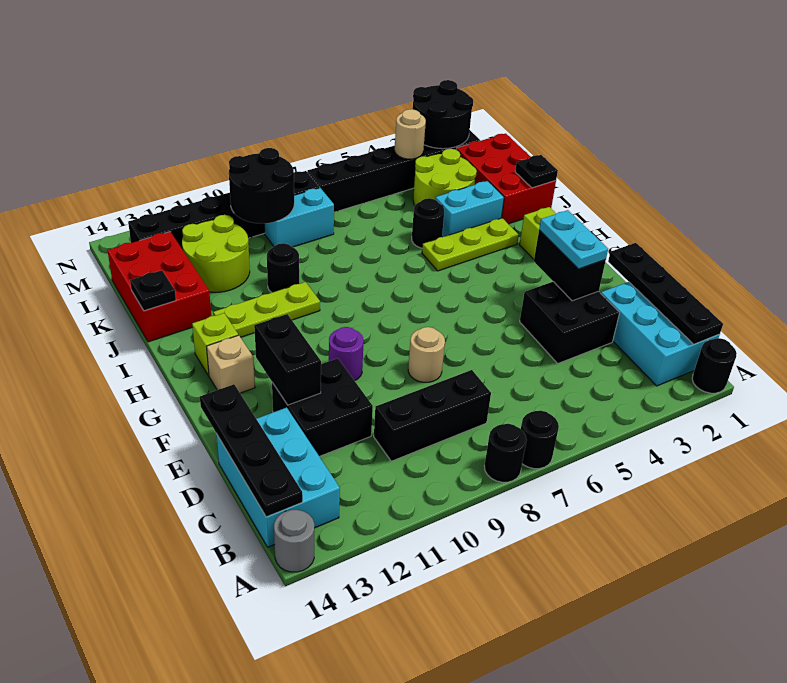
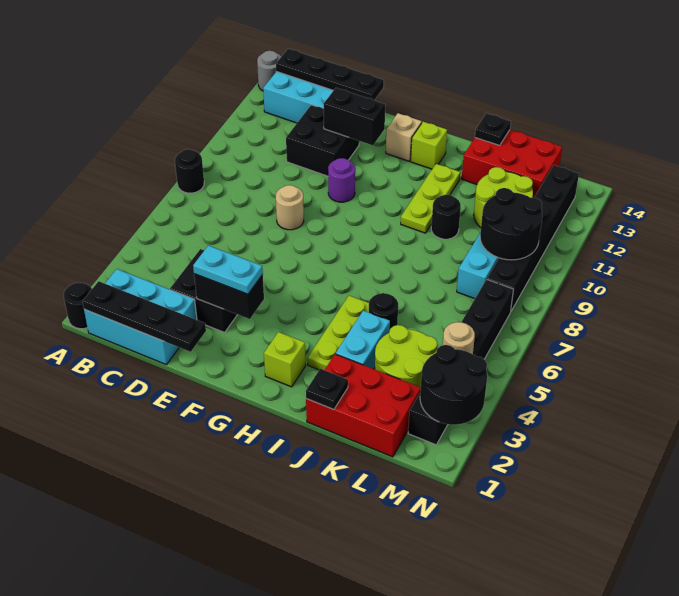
black round brick A7 level 1 -> none
black brick C8:C10 level 1 -> none

